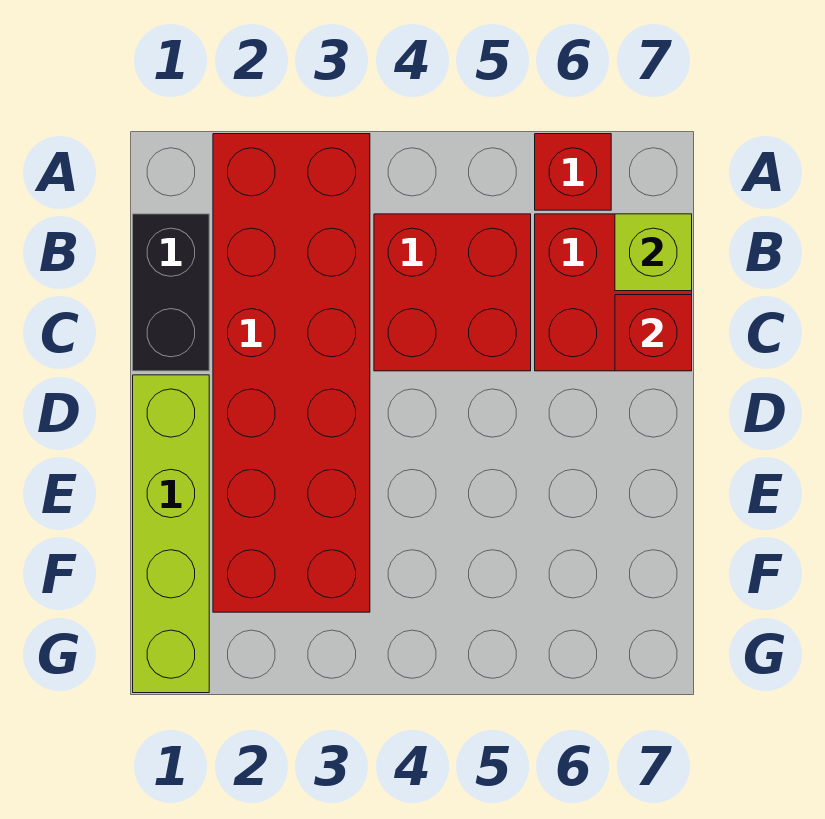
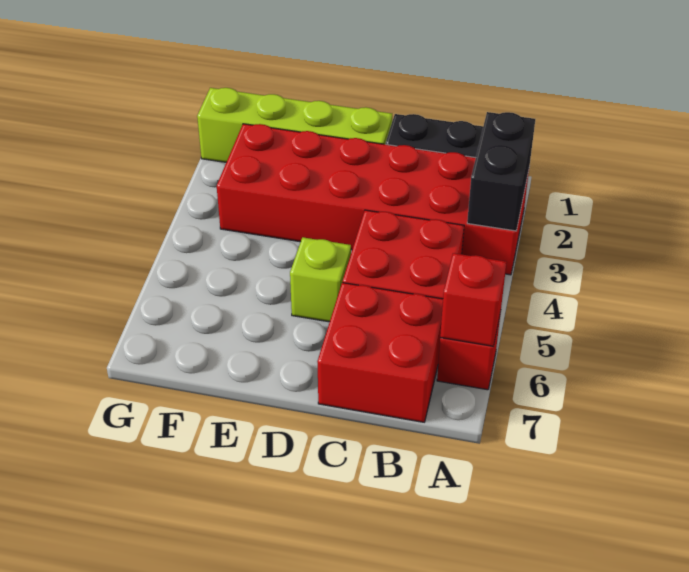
none -> black brick A2:A3 level 2
lime brick B7 level 2 -> lime brick D5 level 1
red brick C7 level 2 -> red brick A6 level 2

